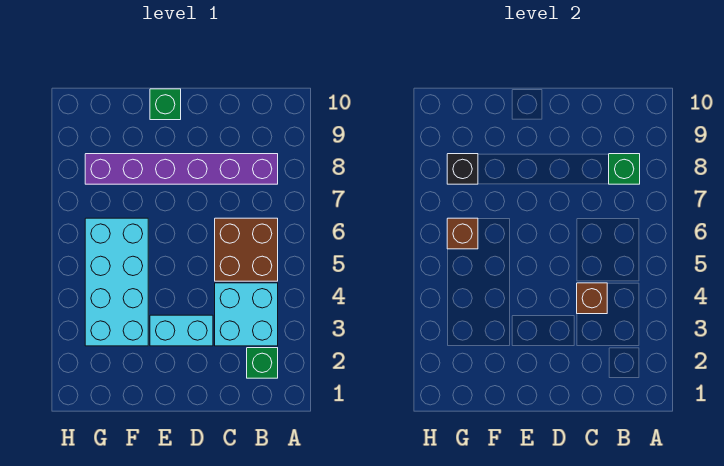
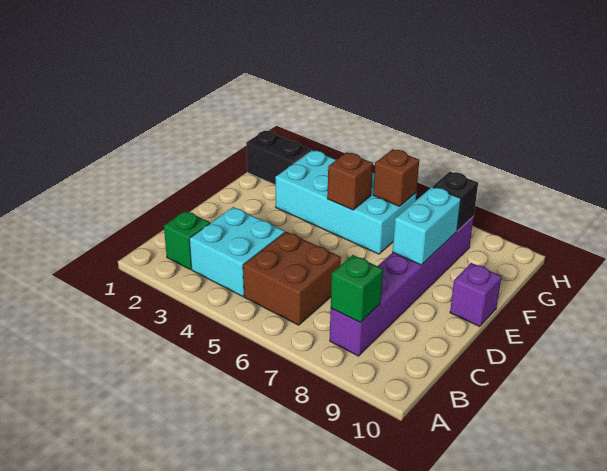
brown brick C4 level 2 -> brown brick F5 level 2
cyan brick D3:E3 level 1 -> cyan brick E8:F8 level 2
green brick E10 level 1 -> purple brick E10 level 1
none -> black brick G1:G2 level 1

